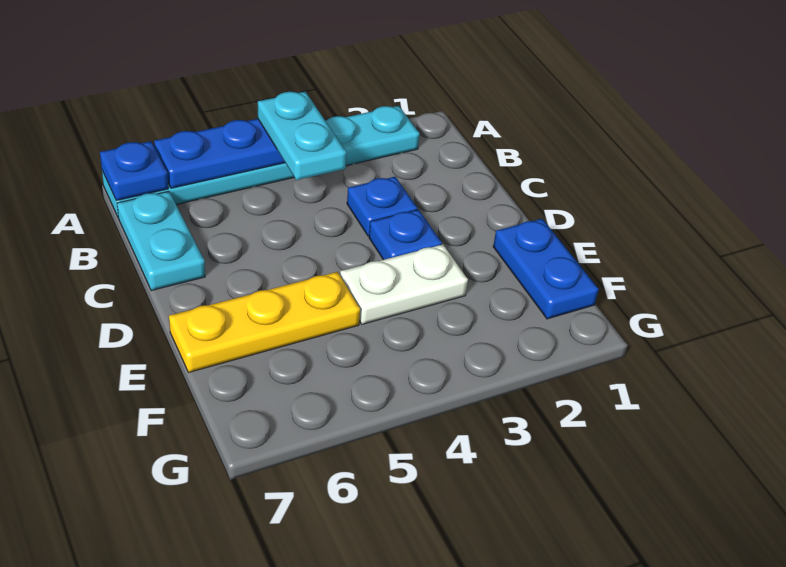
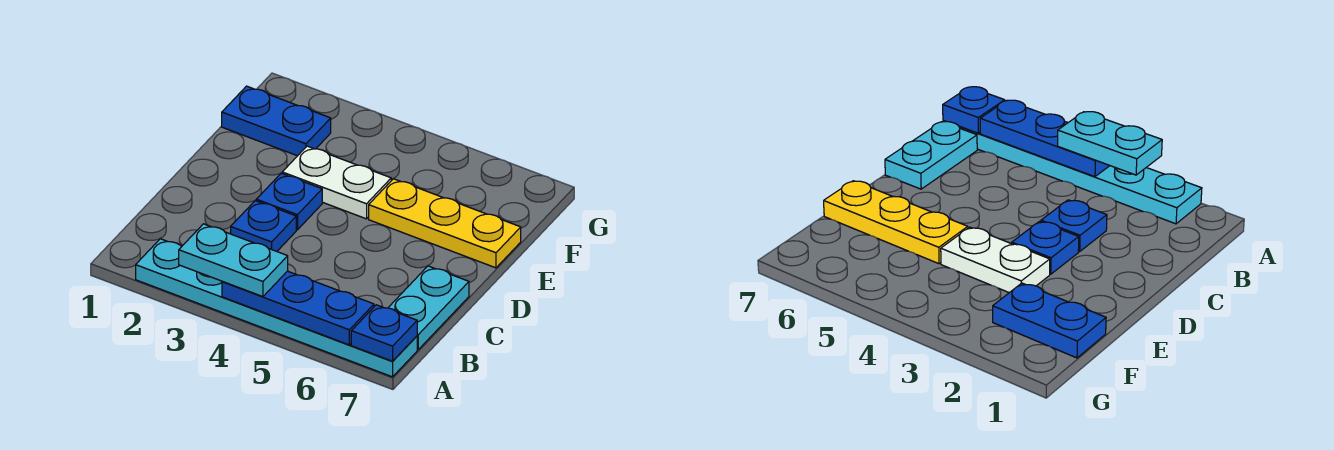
cyan plate A4:B4 level 3 -> cyan plate A3:A4 level 3
blue plate E1:F1 level 1 -> blue plate F1:F2 level 1

